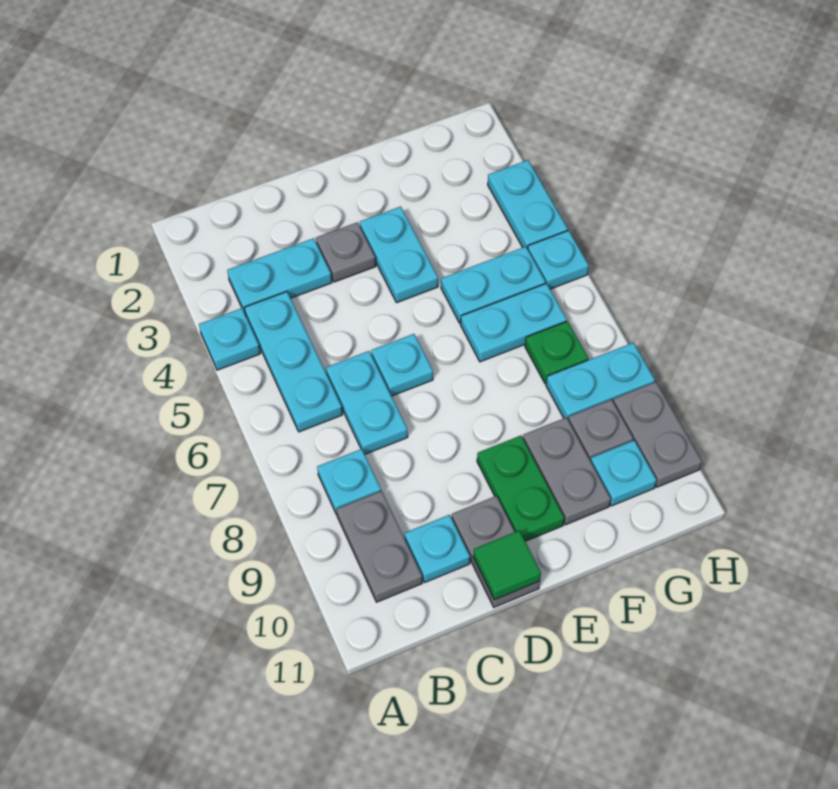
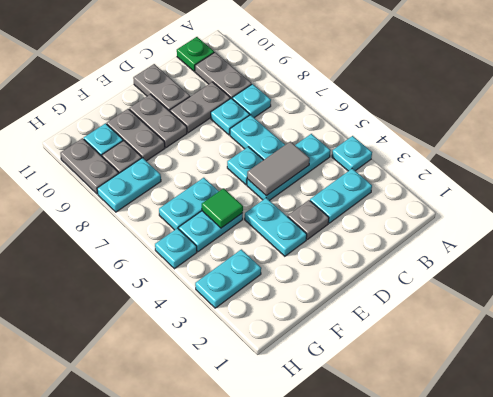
cyan plate B4:B6 level 1 -> cyan plate B5:D5 level 1
none -> grey tile C5:D5 level 2
none -> grey plate C9:D9 level 1
cyan plate C10 level 1 -> cyan plate C8 level 1
green tile D11 level 2 -> green tile F5 level 2
green plate E9:E10 level 1 -> grey plate E9:E10 level 1
green plate G7 level 1 -> green plate B11 level 1
cyan plate H3:H4 level 1 -> cyan plate G3:H3 level 1

